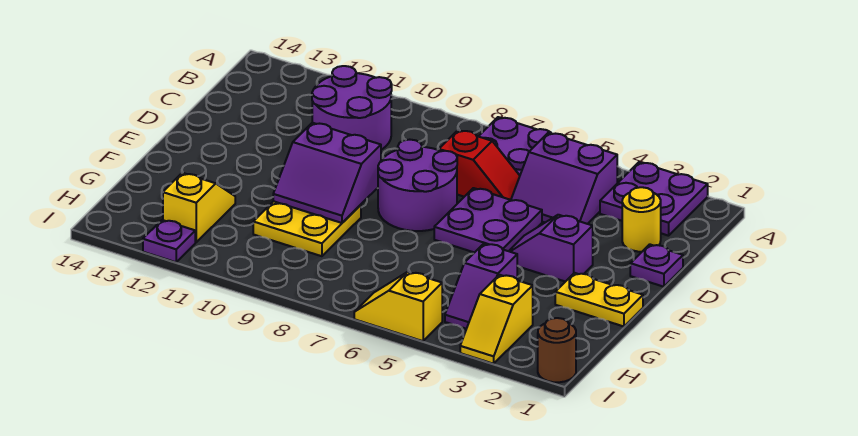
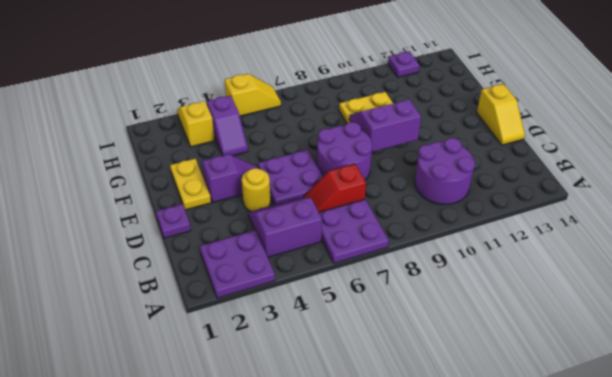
yellow round brick C2 level 1 -> yellow round brick D4 level 1
yellow plate F1:F2 level 1 -> yellow plate E2:F2 level 1
purple slope G4:H4 level 1 top G -> purple slope G4:H4 level 1 top H
yellow slope G12:H12 level 1 top H -> yellow slope D14:E14 level 1 top E
brown round brick I1 level 1 -> none

